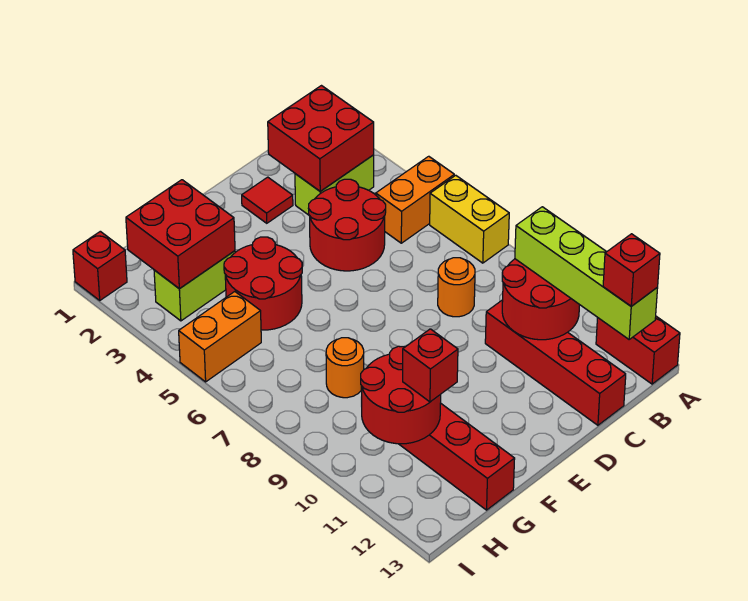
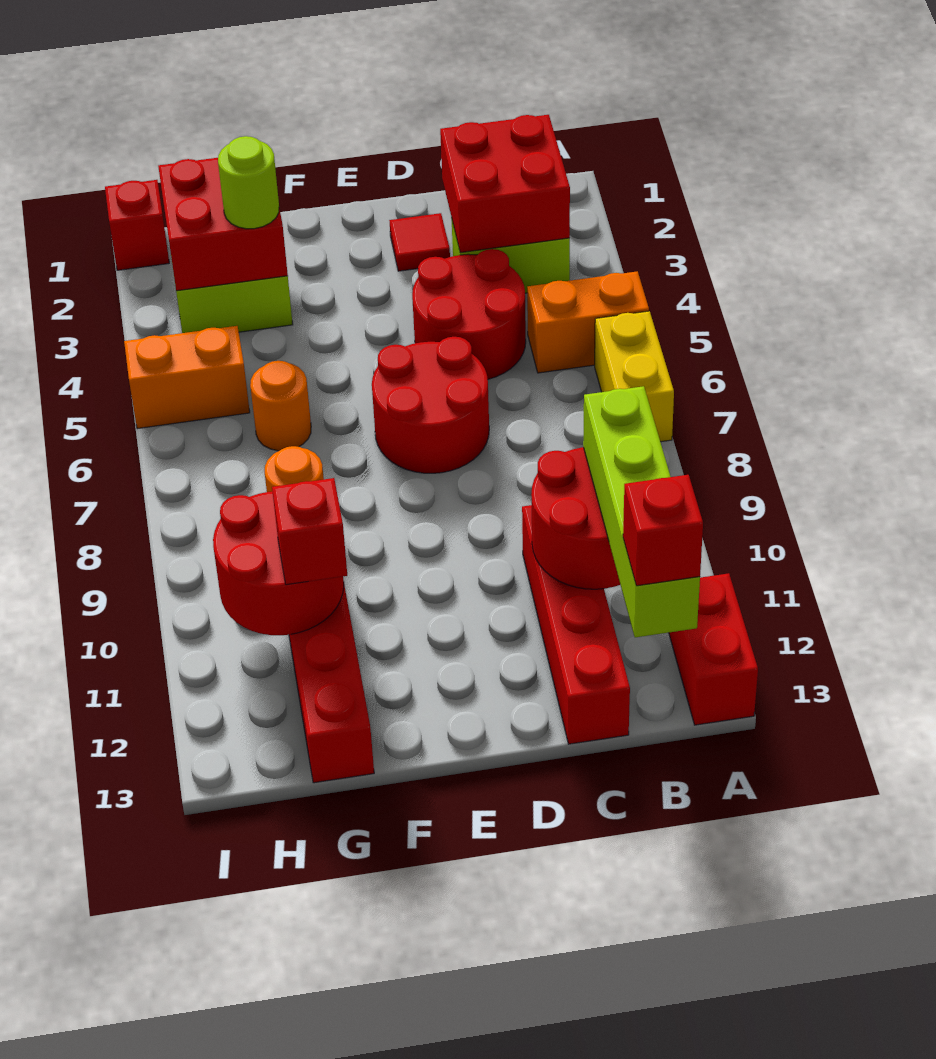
orange round brick C8 level 1 -> orange round brick G6 level 1
red round brick F4:G5 level 1 -> red round brick D6:E7 level 1
none -> lime round brick G3 level 3

